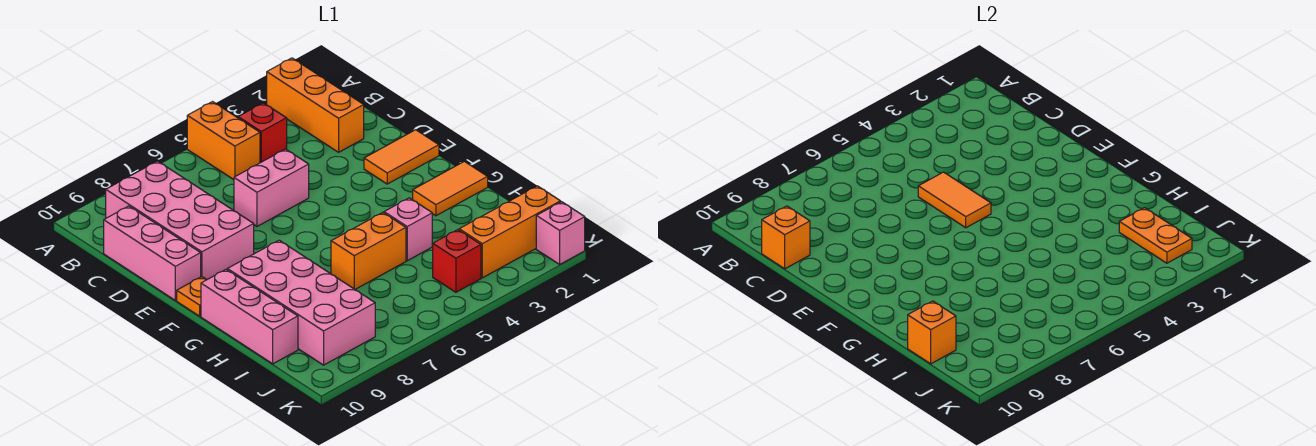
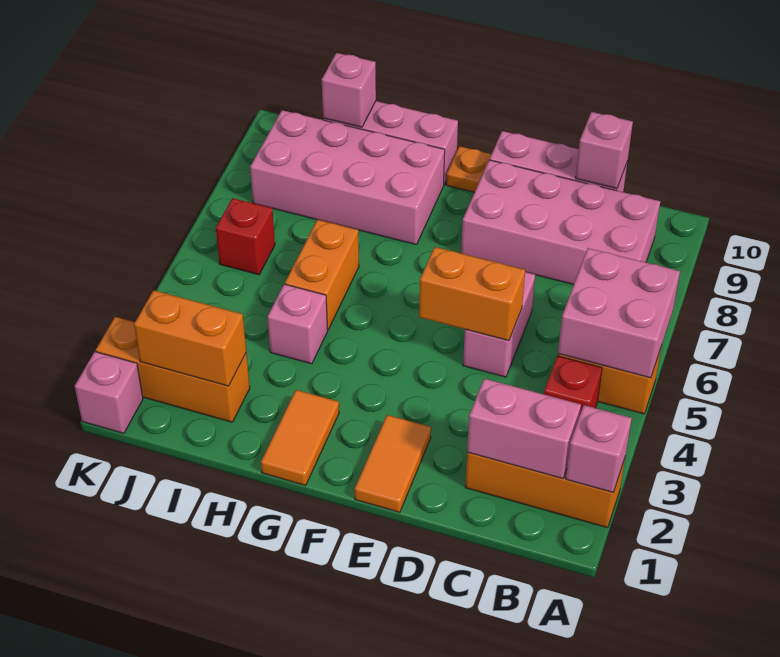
none -> pink brick A2 level 2
none -> pink brick A5:B6 level 2
none -> pink brick B2:C2 level 2
orange brick C10 level 2 -> pink brick C10 level 2
orange tile D5:E5 level 2 -> orange brick D5:E5 level 2
orange plate I2:J2 level 2 -> orange brick I2:J2 level 2
orange brick I10 level 2 -> pink brick I10 level 2
orange brick J1:J3 level 1 -> orange brick I2:K2 level 1
red brick J4 level 1 -> red brick J6 level 1

